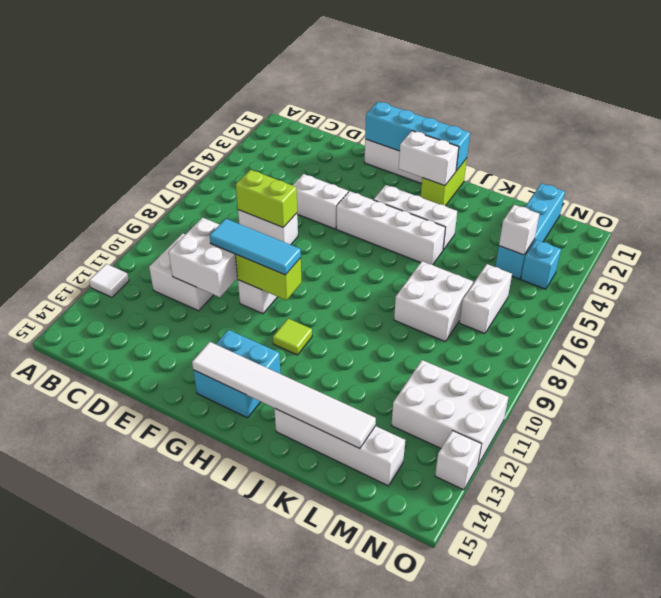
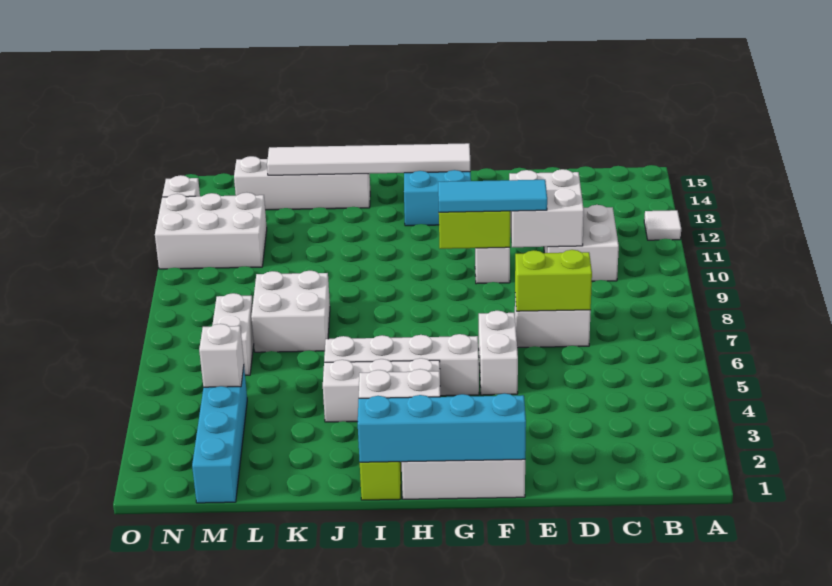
white brick E5:F5 level 1 -> white brick F5:F6 level 1
lime tile H11 level 1 -> none
cyan brick N4 level 1 -> none

